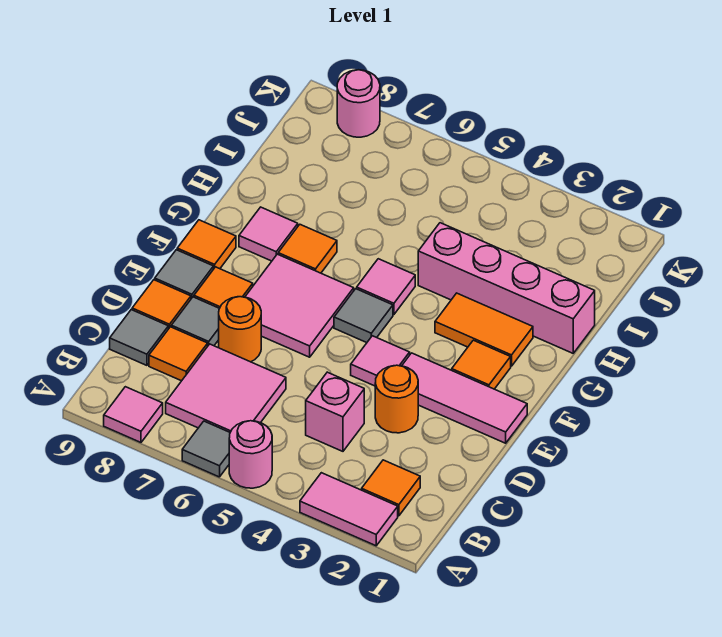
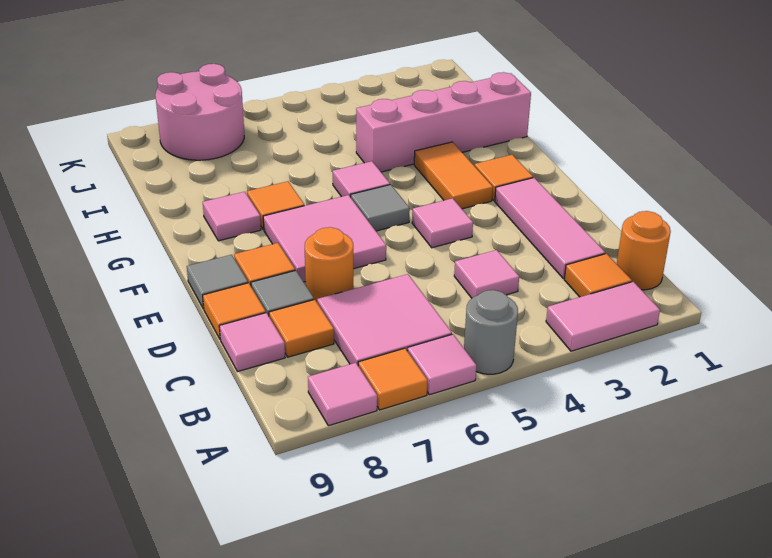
pink round brick A5 level 1 -> grey round brick A5 level 1
grey tile A6 level 1 -> pink tile A6 level 1
pink brick C4 level 1 -> pink tile C4 level 1
grey tile C9 level 1 -> pink tile C9 level 1
orange round brick D3 level 1 -> orange round brick B1 level 1
pink tile E1:E3 level 1 -> pink tile C2:E2 level 1
orange tile F9 level 1 -> orange tile A7 level 1
orange tile G2:G3 level 1 -> orange tile F3:G3 level 1
pink round brick K8 level 1 -> pink round brick J7:K8 level 1

